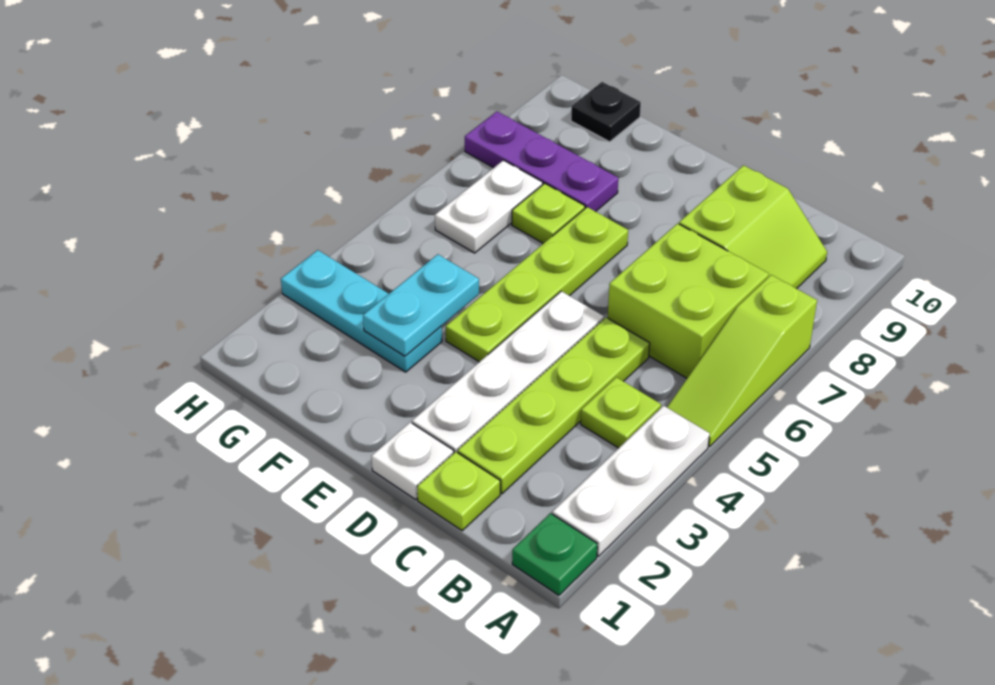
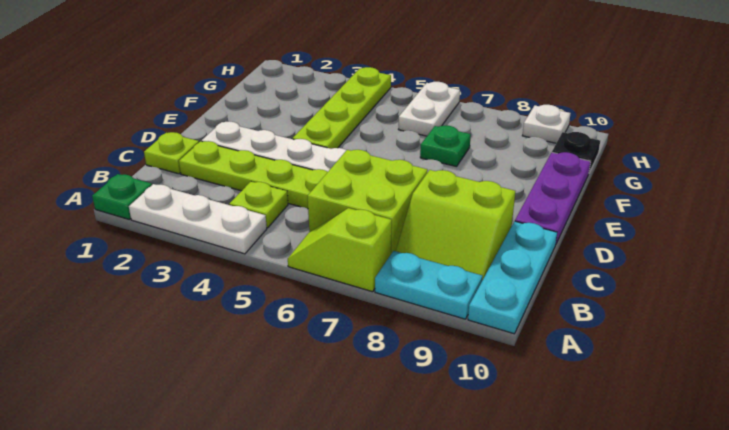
lime slope A5:A7 level 1 top 7 -> lime slope A6:A7 level 1 top 7
white plate D1 level 1 -> white plate H9 level 1
lime plate E4:E7 level 1 -> lime plate E4:H4 level 1
cyan plate F3:H3 level 1 -> cyan plate A10:C10 level 1
cyan plate F3:F4 level 2 -> cyan plate A8:A9 level 1
lime plate F7 level 1 -> green plate F7 level 1
purple plate F8:H8 level 1 -> purple plate D10:F10 level 1
white plate G6:G7 level 1 -> white plate G6:H6 level 1

